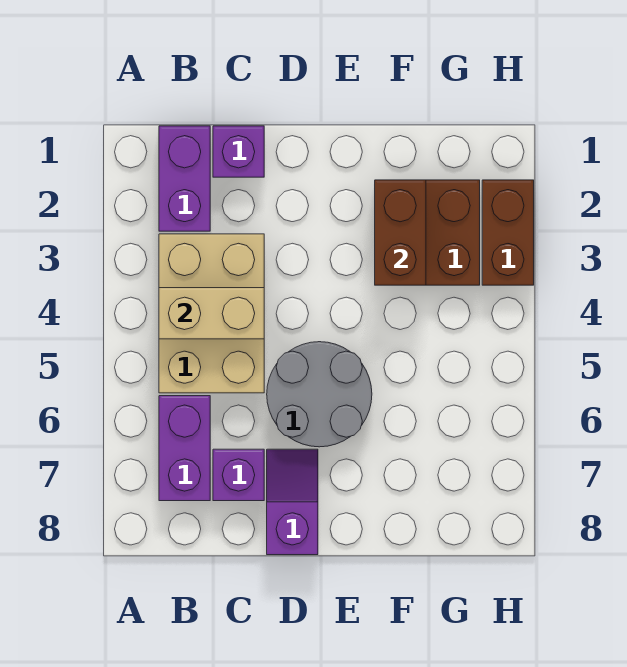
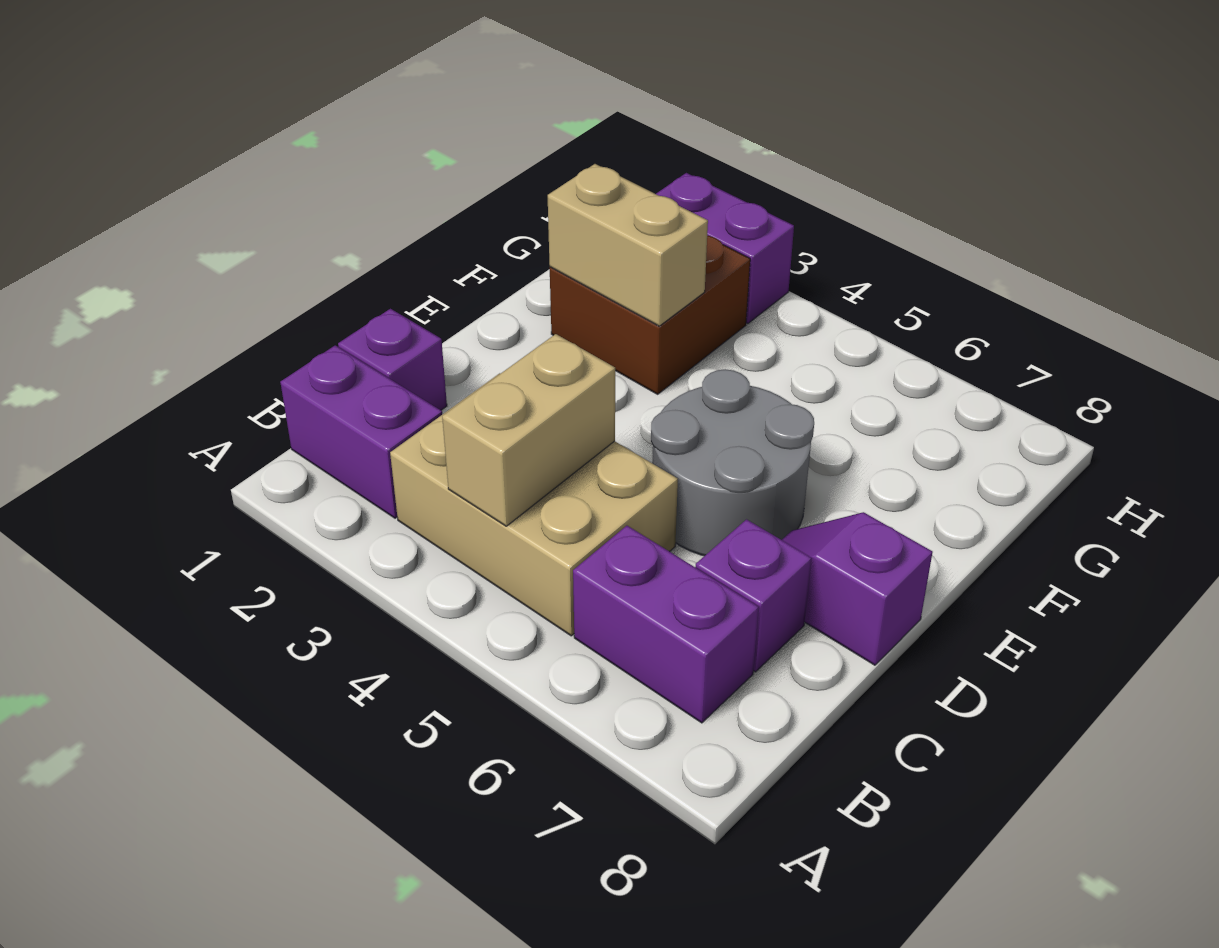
brown brick F2:F3 level 2 -> tan brick F2:F3 level 2
brown brick H2:H3 level 1 -> purple brick H2:H3 level 1

